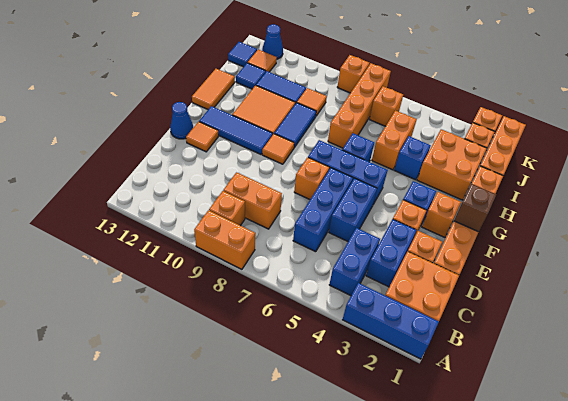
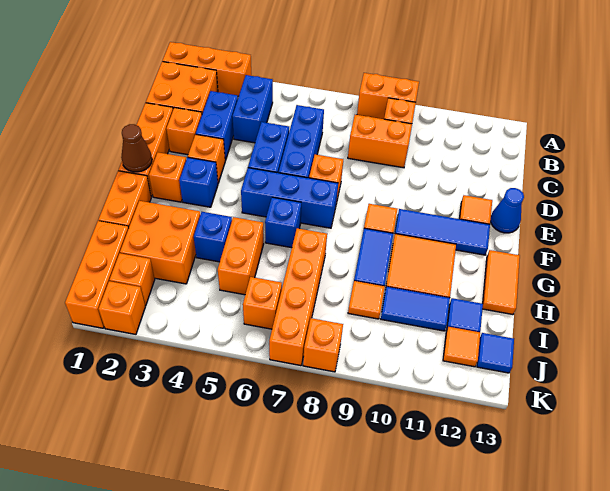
blue brick A1:A3 level 1 -> orange brick A1:A3 level 1
brown brick F1 level 2 -> brown cone F1 level 2
blue cone K12 level 1 -> none

